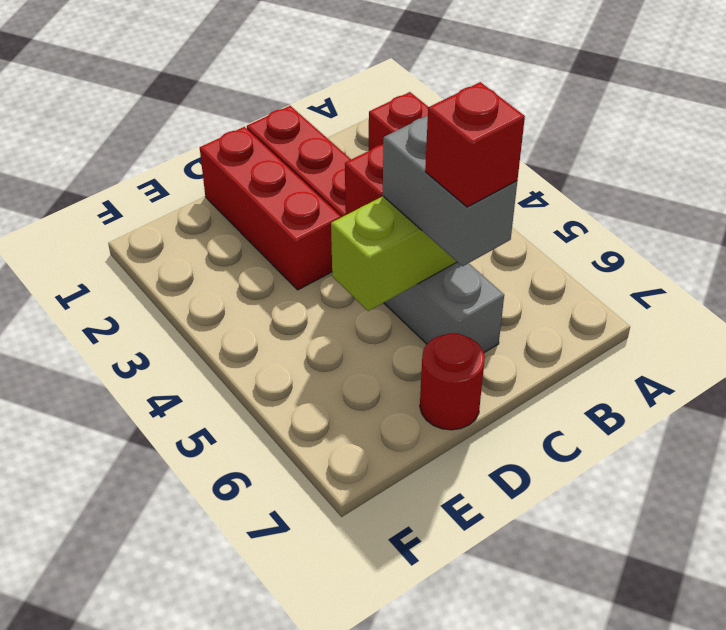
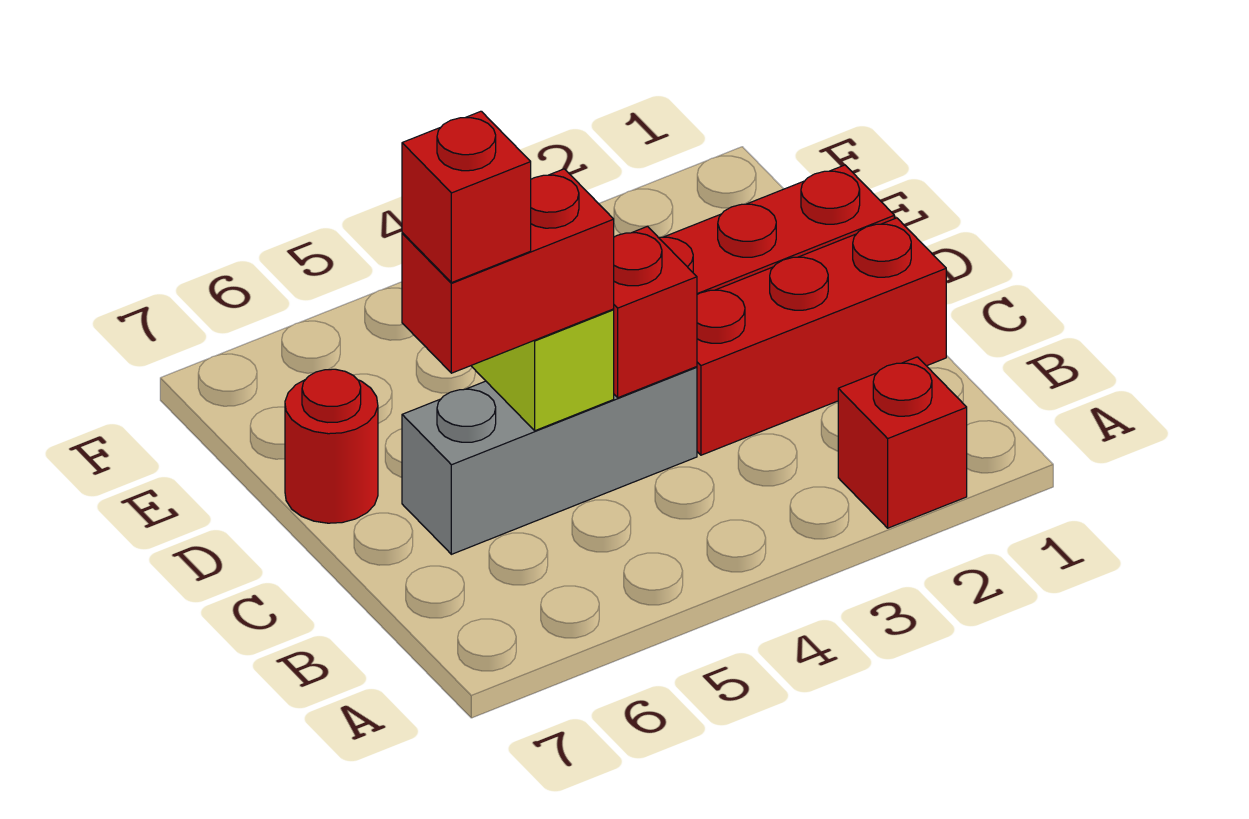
grey brick C5:C6 level 3 -> red brick C5:C6 level 3

